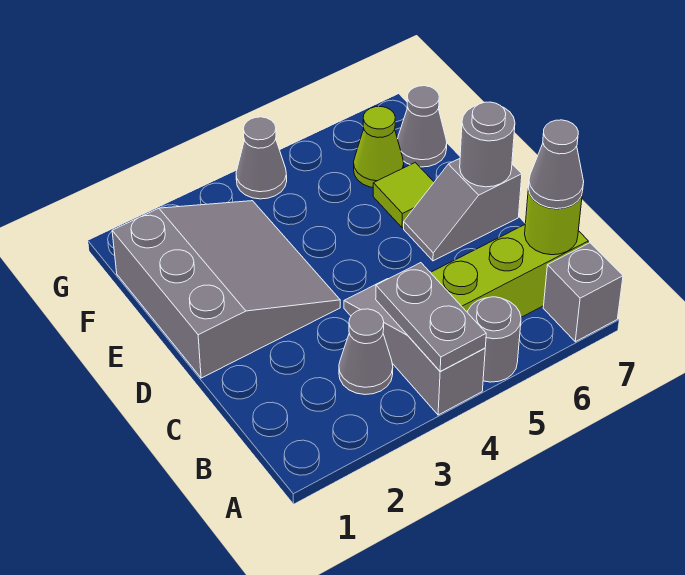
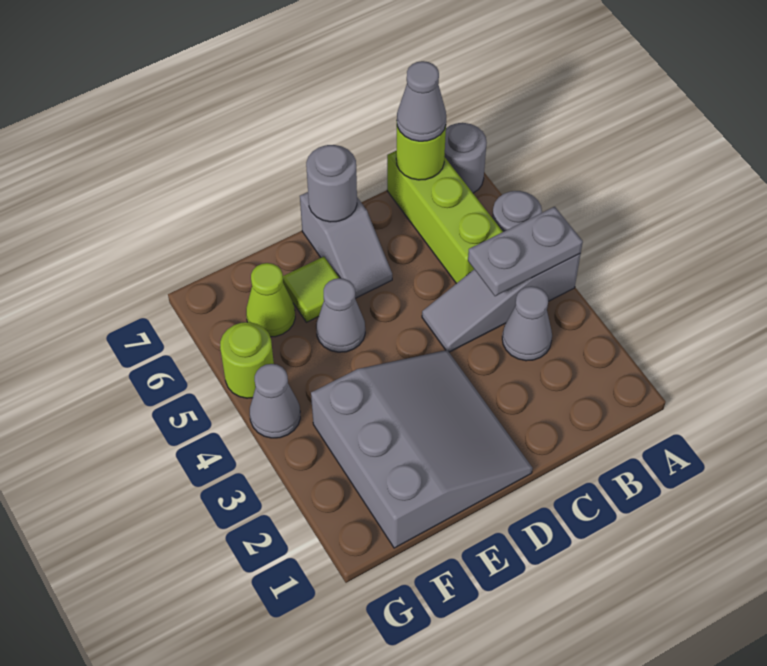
grey brick A7 level 1 -> grey round brick A7 level 1
grey slope D1:F3 level 1 top 1 -> grey slope D1:F3 level 1 top F
grey cone F7 level 1 -> grey cone E5 level 1
none -> lime round brick G5 level 1

